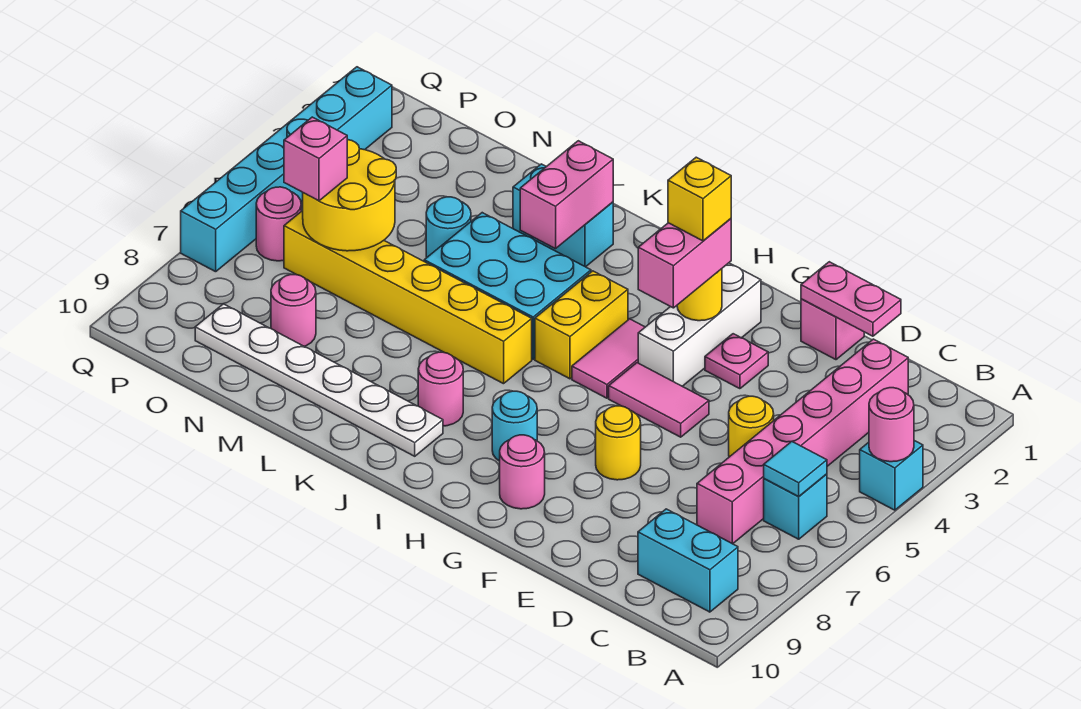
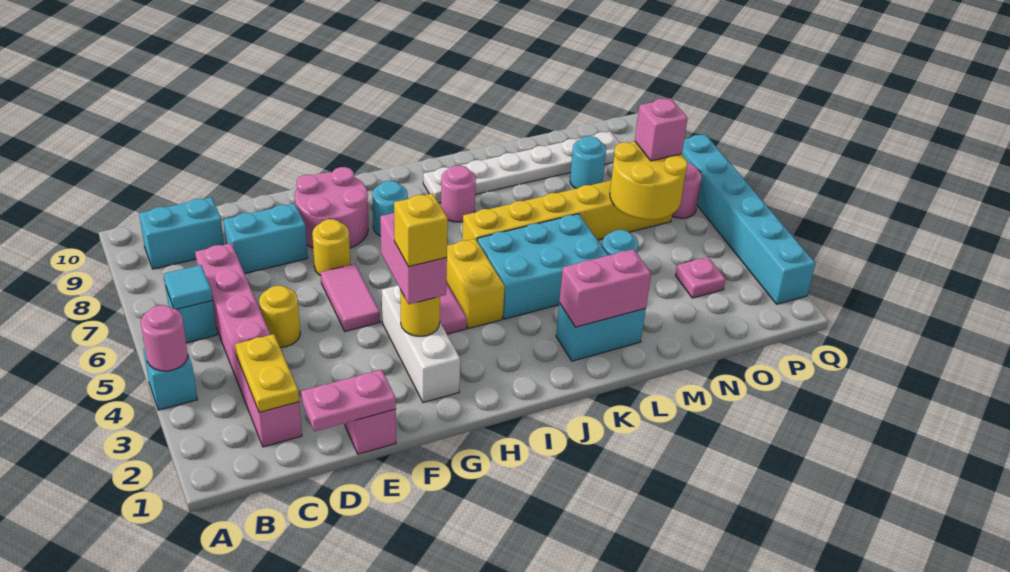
none -> yellow plate C2:C3 level 2
none -> cyan brick D8:E8 level 1
pink plate F3 level 1 -> pink plate O3 level 1
pink tile F5:G5 level 1 -> pink tile F5:F6 level 1
pink round brick G9 level 1 -> pink round brick F8:G9 level 1
pink brick K2:K3 level 2 -> pink brick K2:L2 level 2
pink round brick N8 level 1 -> cyan round brick N8 level 1

